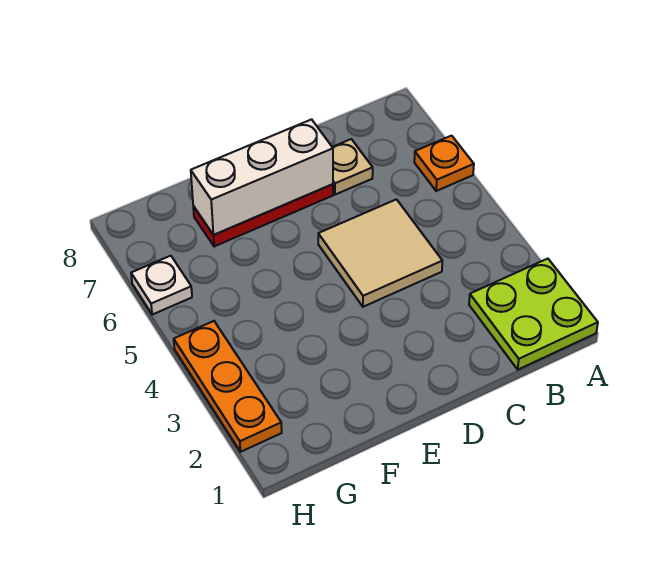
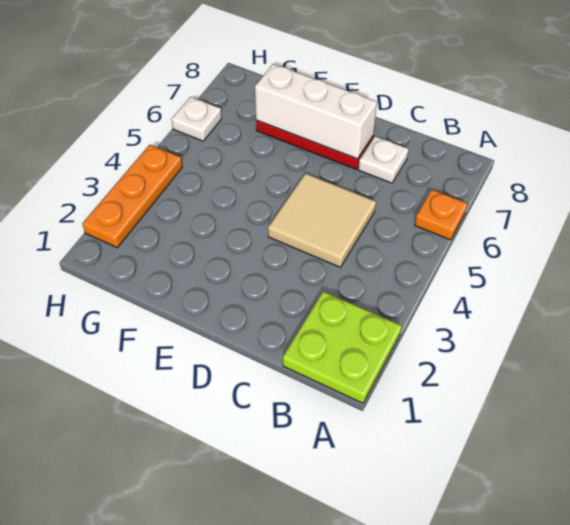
tan plate C7 level 1 -> white plate C7 level 1

